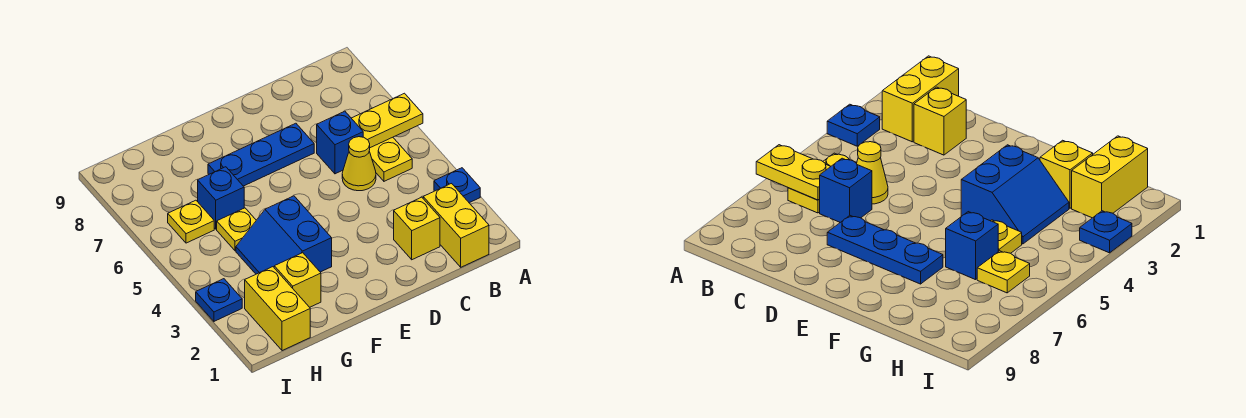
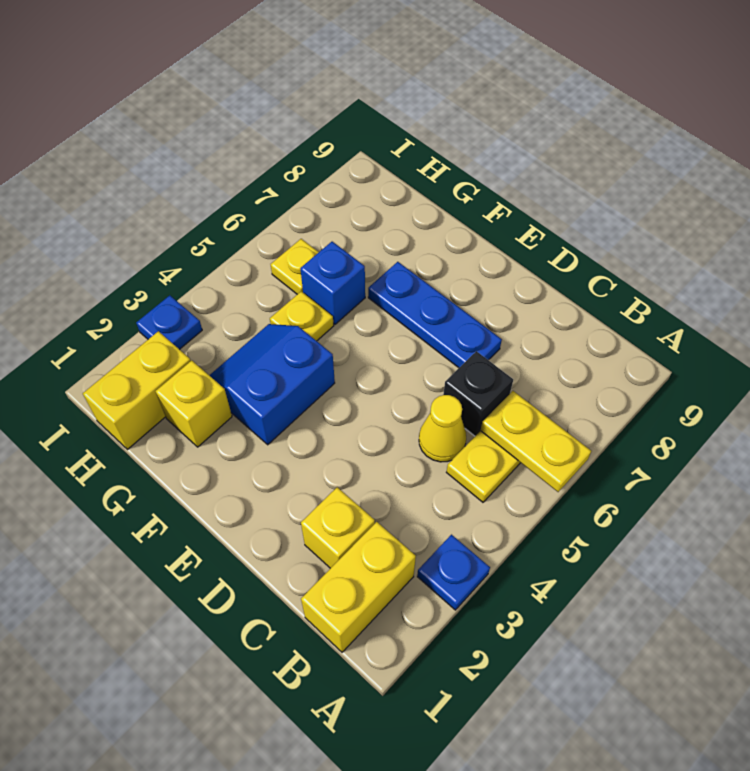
blue brick C6 level 1 -> black brick C6 level 1

